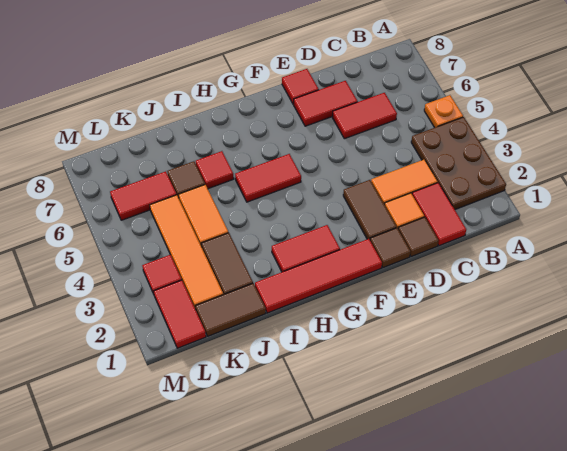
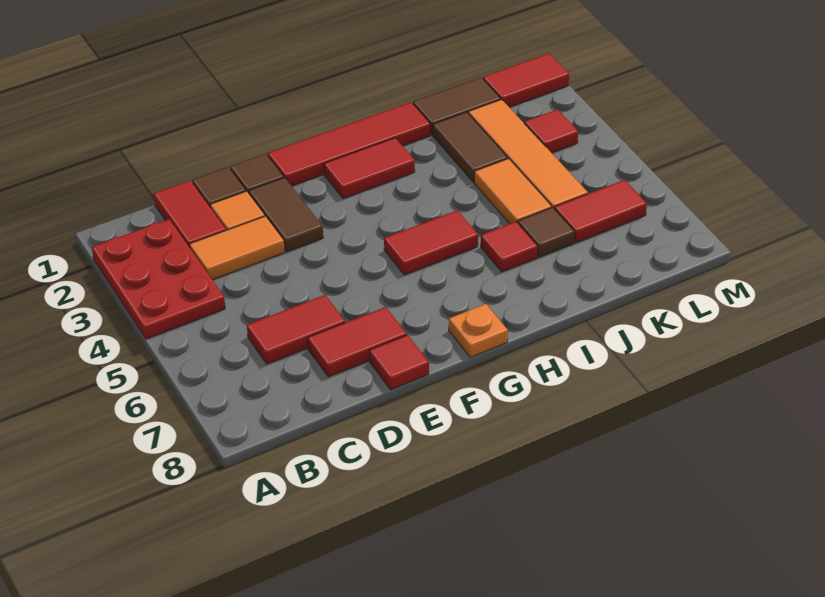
brown plate A2:B4 level 1 -> red plate A2:B4 level 1
orange plate A5 level 1 -> orange plate G8 level 1
red tile L1:L2 level 1 -> red tile L1:M1 level 1

